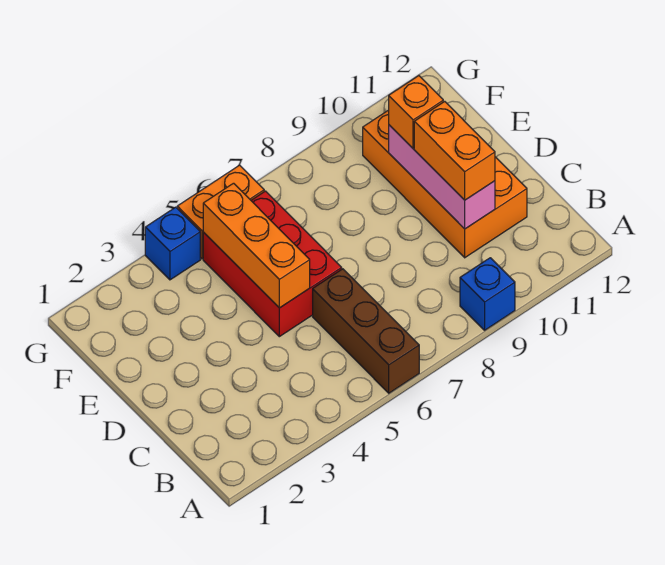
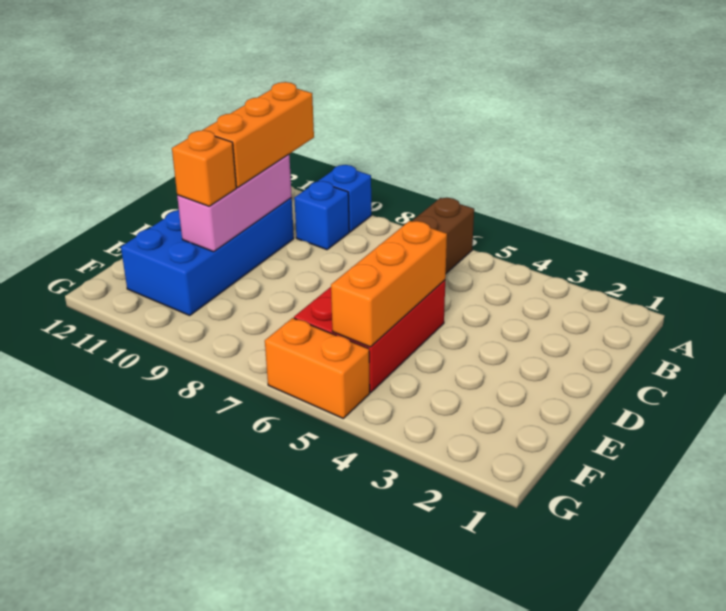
orange brick C10:F11 level 1 -> blue brick C10:F11 level 1
orange brick C10:D10 level 3 -> orange brick B10:D10 level 3
blue brick G4 level 1 -> blue brick B9 level 1

